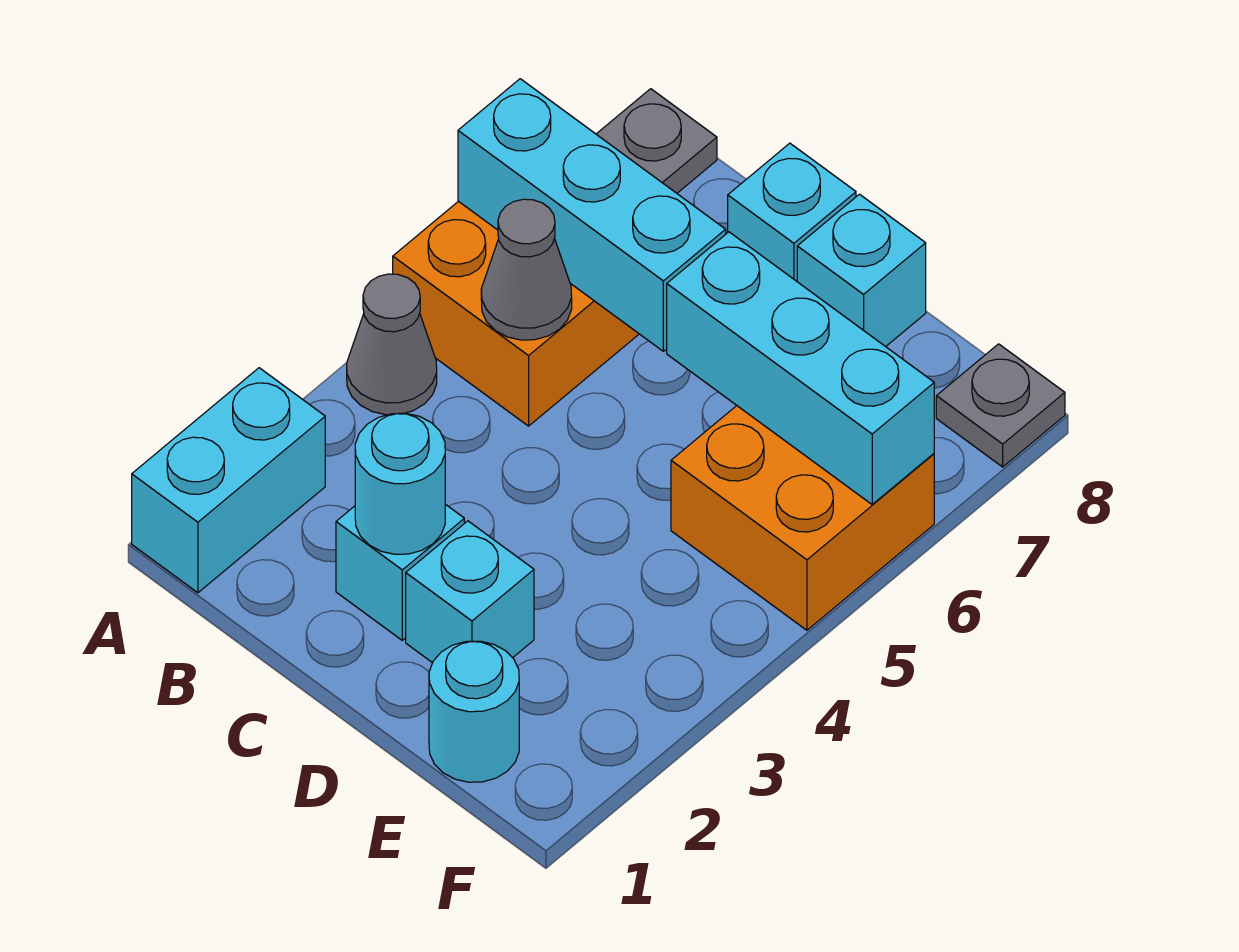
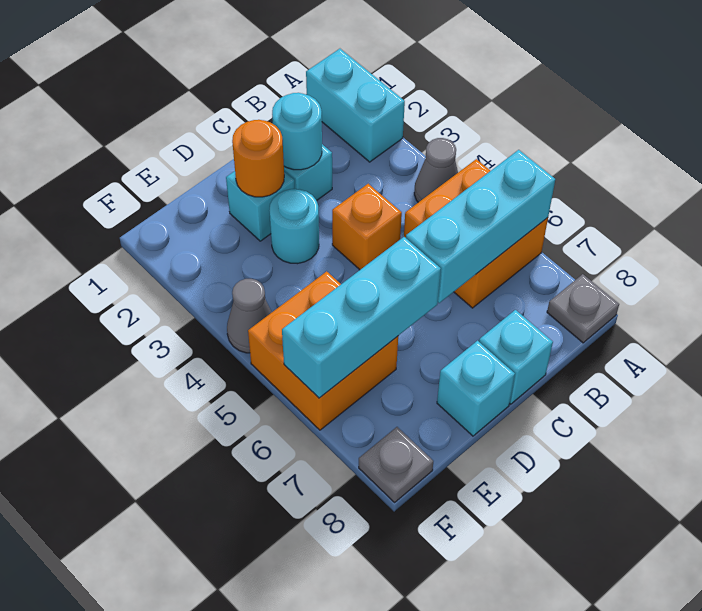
grey cone B5 level 2 -> grey cone F4 level 1
none -> orange brick C4 level 1
none -> orange round brick D2 level 2
cyan round brick E1 level 1 -> cyan round brick D3 level 1

